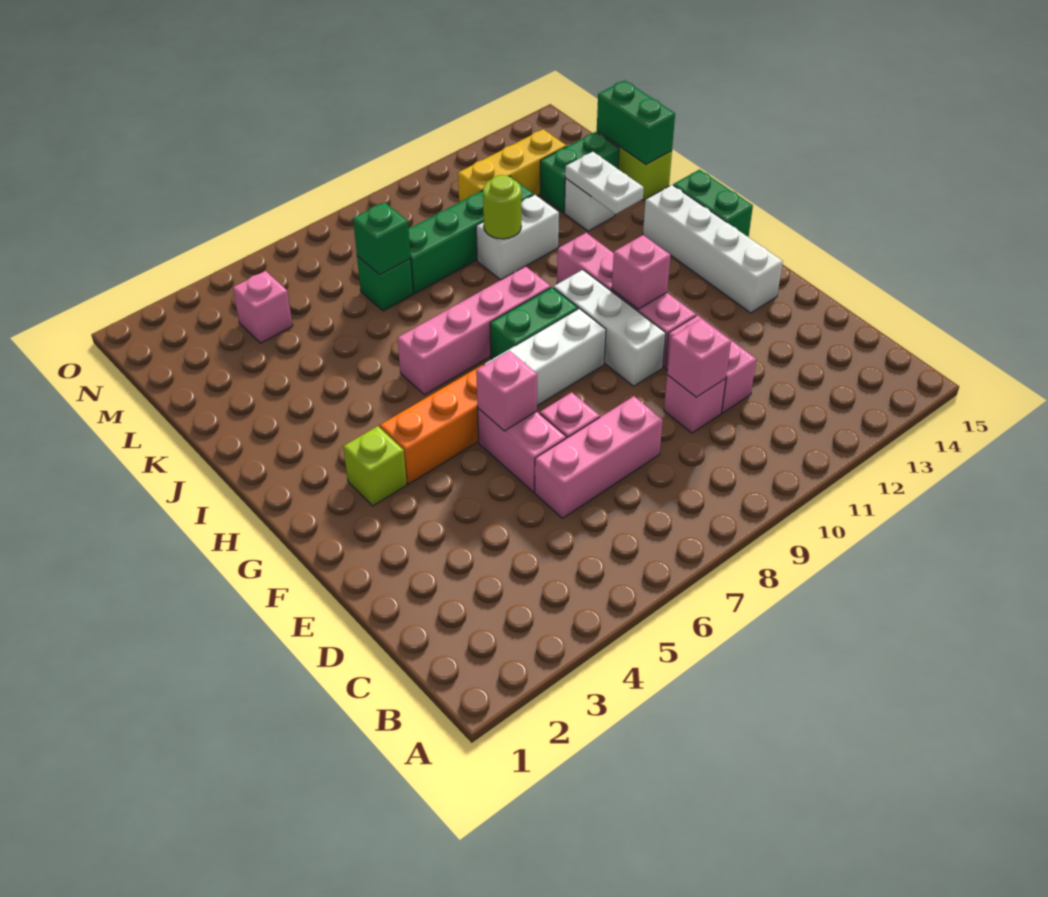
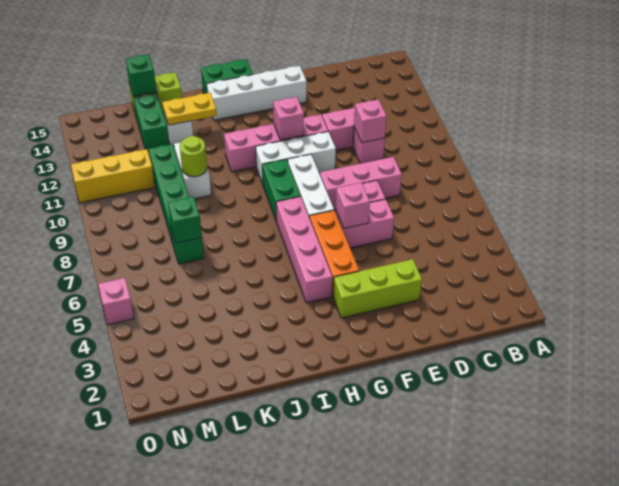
pink brick D6:D8 level 1 -> pink brick D8:F8 level 1
lime brick G3 level 1 -> lime brick E3:G3 level 1
pink brick I6:I9 level 1 -> pink brick H4:H7 level 1
white plate J13:K13 level 2 -> yellow plate J13:K13 level 2
green brick K15:L15 level 2 -> green brick L15 level 2
pink brick M4 level 1 -> pink brick O5 level 1
yellow brick M11:M13 level 1 -> yellow brick M11:O11 level 1

